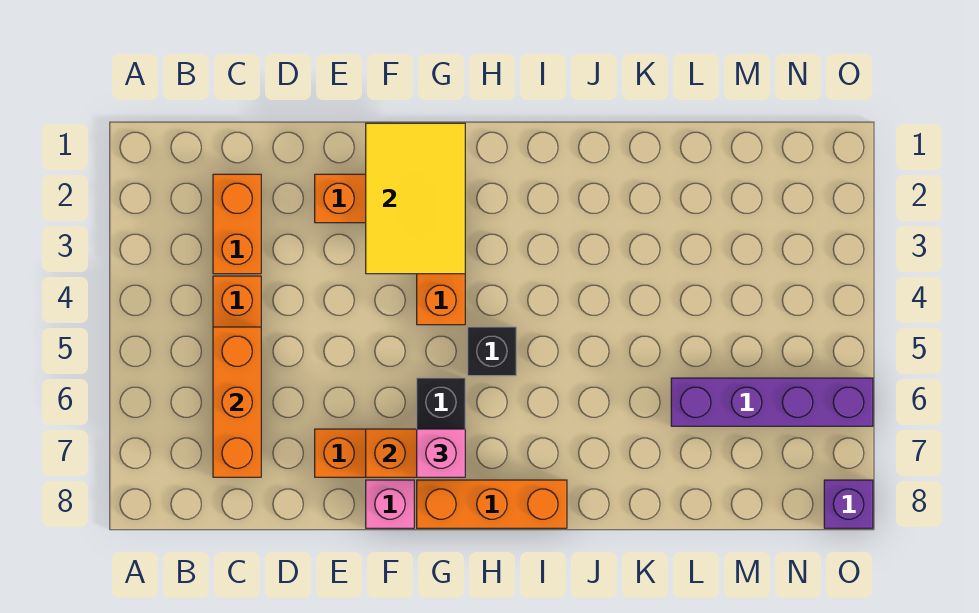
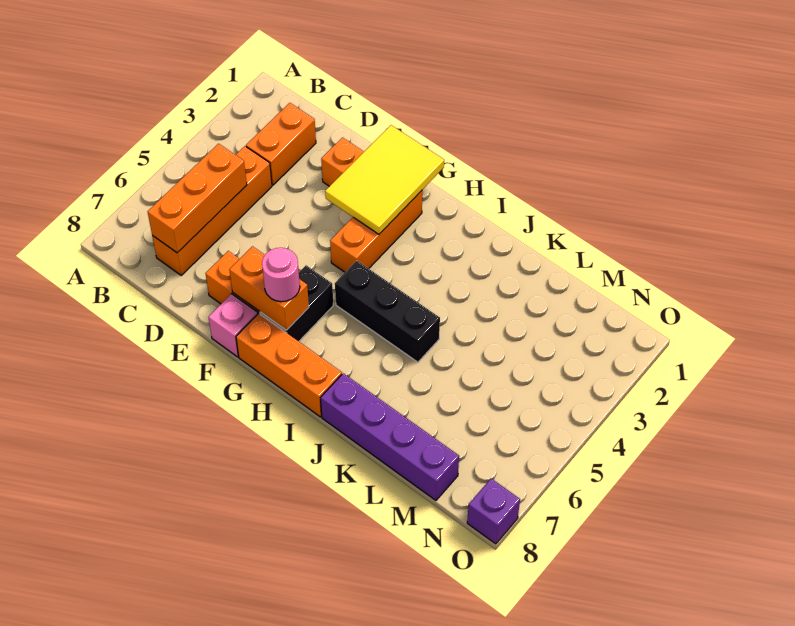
pink brick G7 level 3 -> pink round brick G7 level 3
black brick H5 level 1 -> black brick H5:J5 level 1
purple brick L6:O6 level 1 -> purple brick J8:M8 level 1

